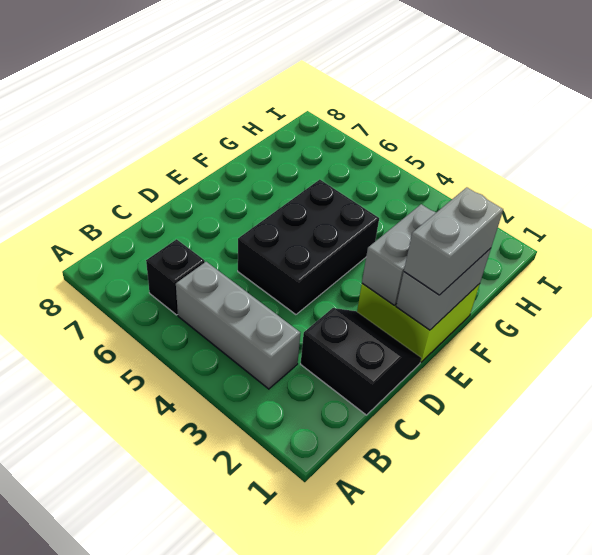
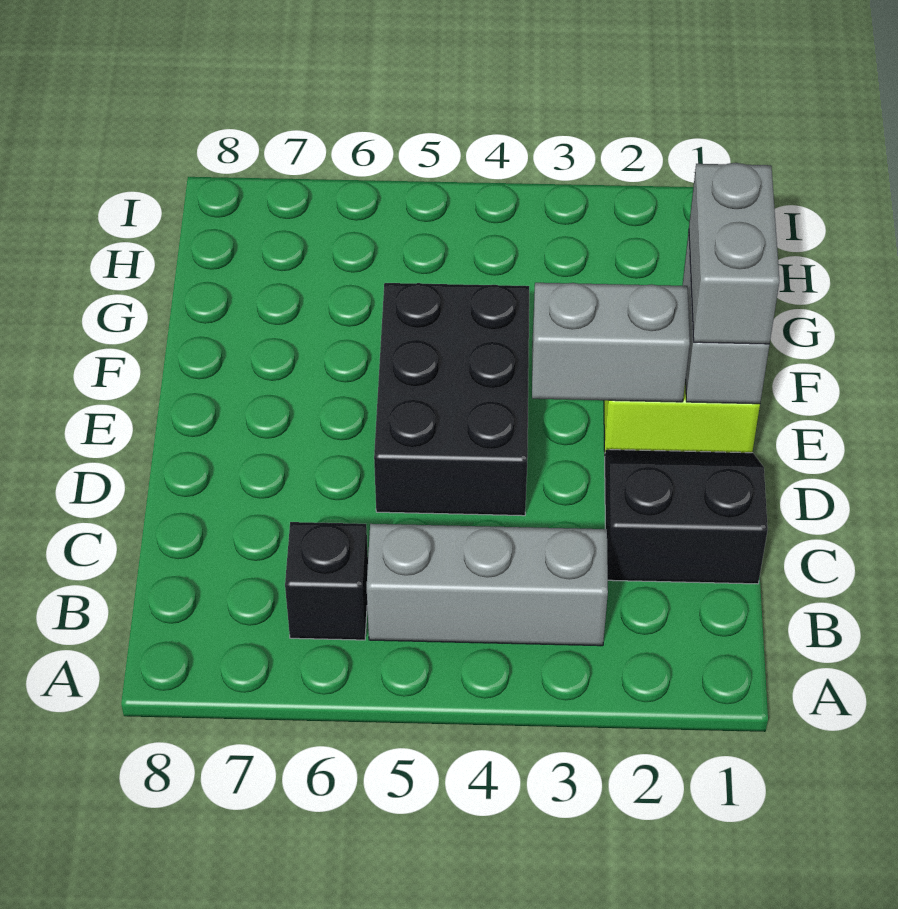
grey brick E2:F2 level 2 -> grey brick E2:E3 level 2

